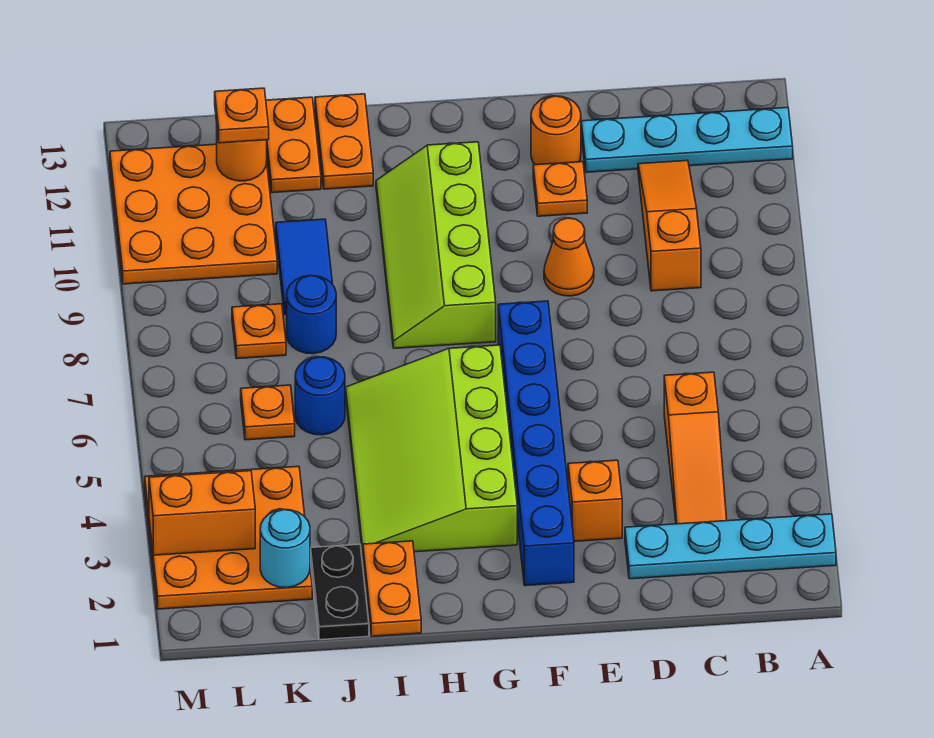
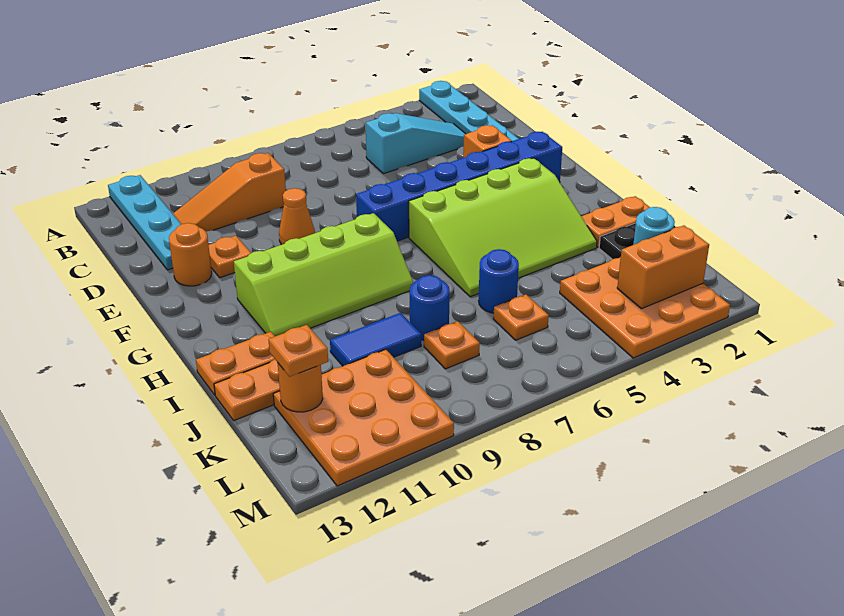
orange slope C3:C5 level 1 top 5 -> cyan slope C3:C5 level 1 top 5
orange brick L3:M3 level 2 -> orange brick L2:L3 level 2

